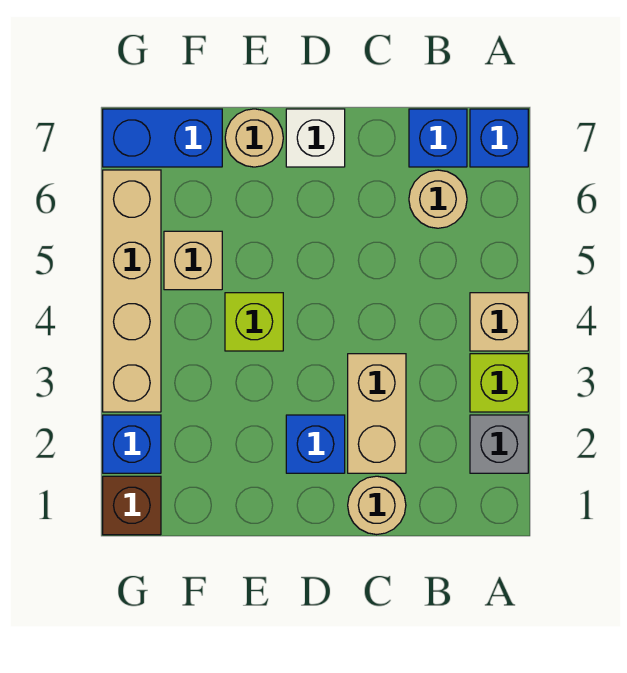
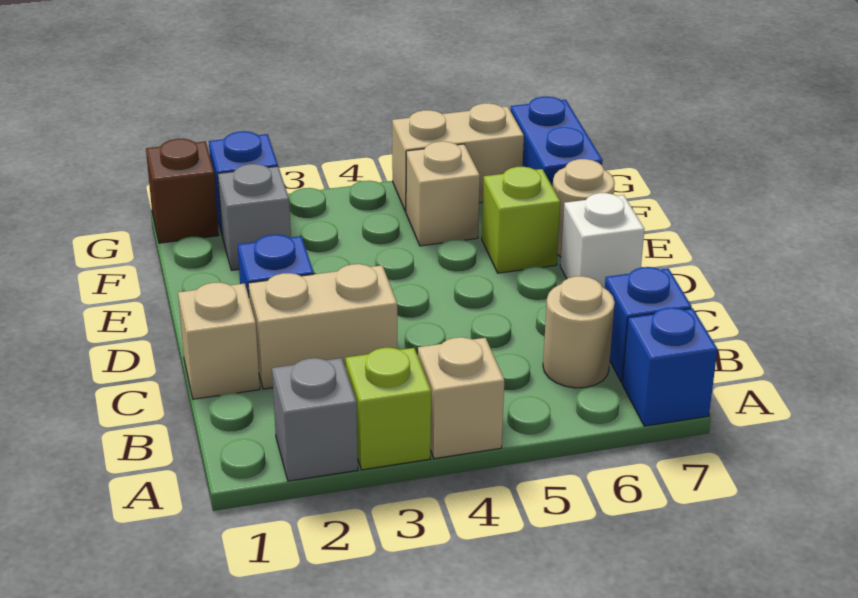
tan round brick C1 level 1 -> tan brick C1 level 1
lime brick E4 level 1 -> lime brick E6 level 1
none -> grey brick F2 level 1
tan brick G3:G6 level 1 -> tan brick G5:G6 level 1

